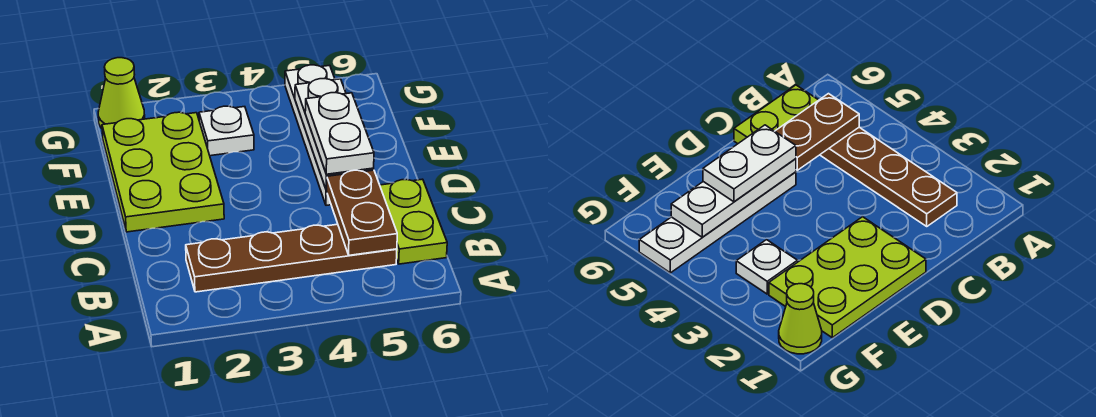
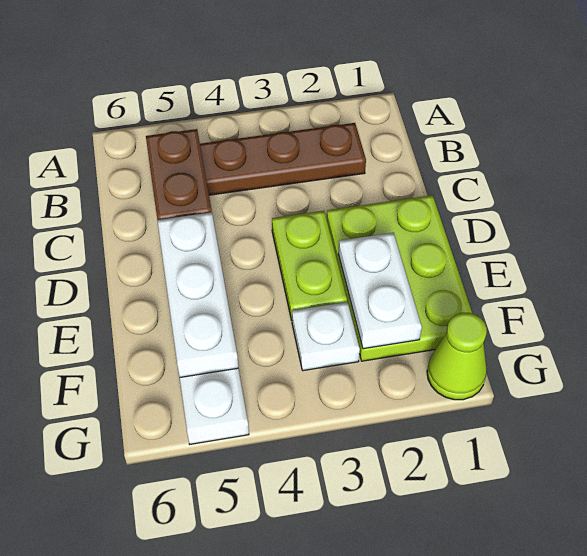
lime plate B6:C6 level 1 -> lime plate D3:E3 level 1
white plate D5:E5 level 3 -> white plate E2:F2 level 2

